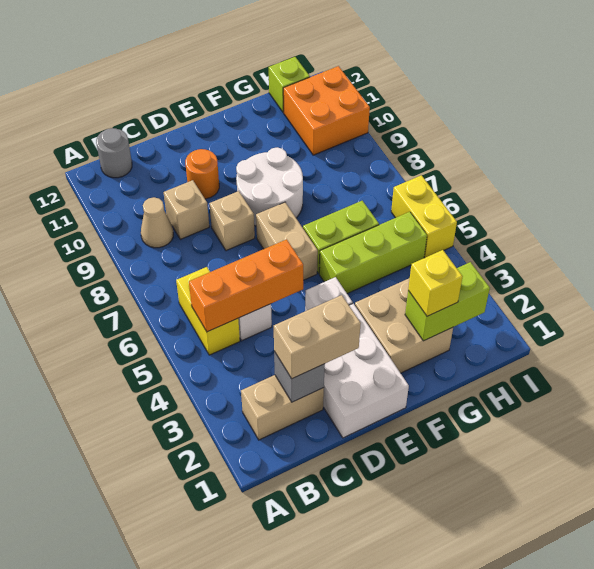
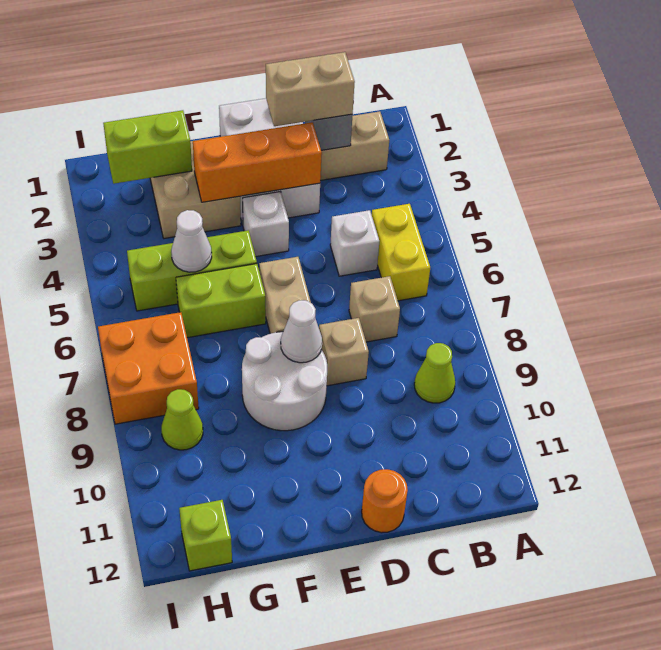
orange brick B5:D5 level 2 -> orange brick D3:F3 level 2
tan cone B9 level 1 -> lime cone B9 level 1
grey round brick B12 level 1 -> none
tan brick C9 level 1 -> tan brick C7 level 1
orange round brick D10 level 1 -> orange round brick D12 level 1
none -> white cone E8 level 2
yellow brick G2 level 3 -> none
none -> white cone G5 level 2
none -> lime cone H9 level 1
orange brick H10:I11 level 1 -> orange brick H7:I8 level 1
yellow brick I5:I6 level 1 -> none

